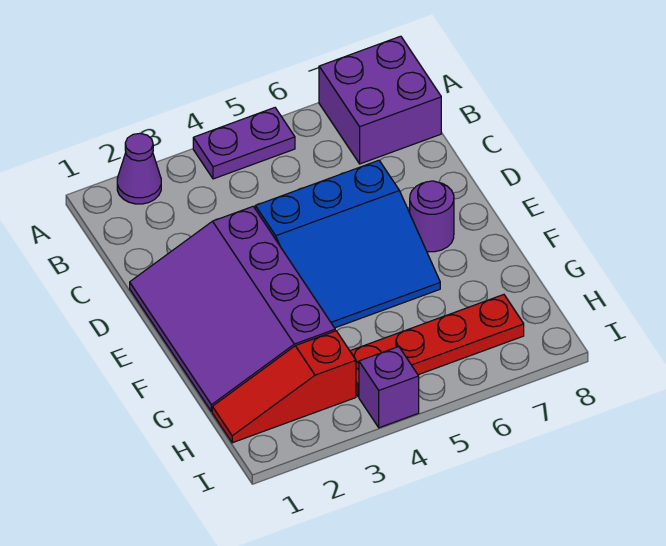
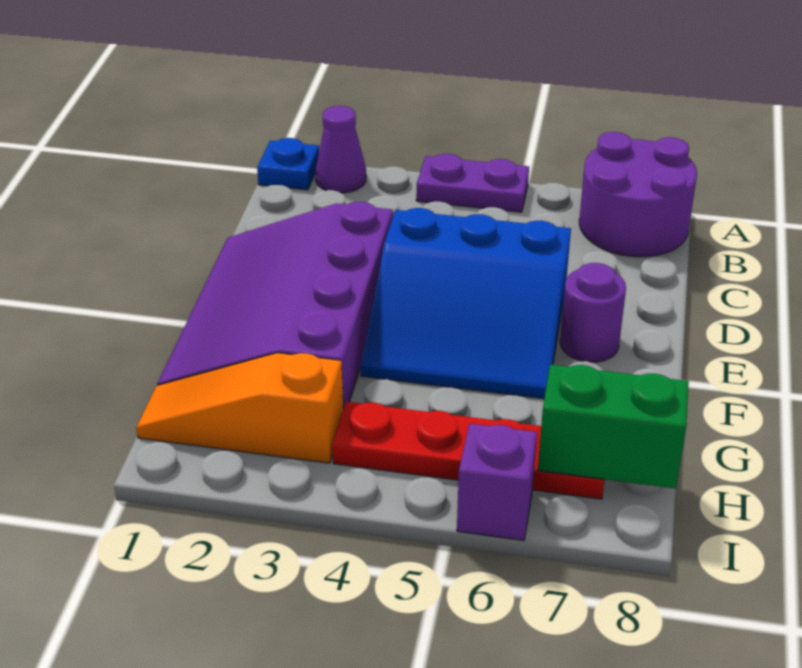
none -> blue plate A1 level 1
purple brick A7:B8 level 1 -> purple round brick A7:B8 level 1
red slope H1:H3 level 1 top 3 -> orange slope H1:H3 level 1 top 3
none -> green brick H7:H8 level 2
purple brick I4 level 1 -> purple brick I6 level 1

